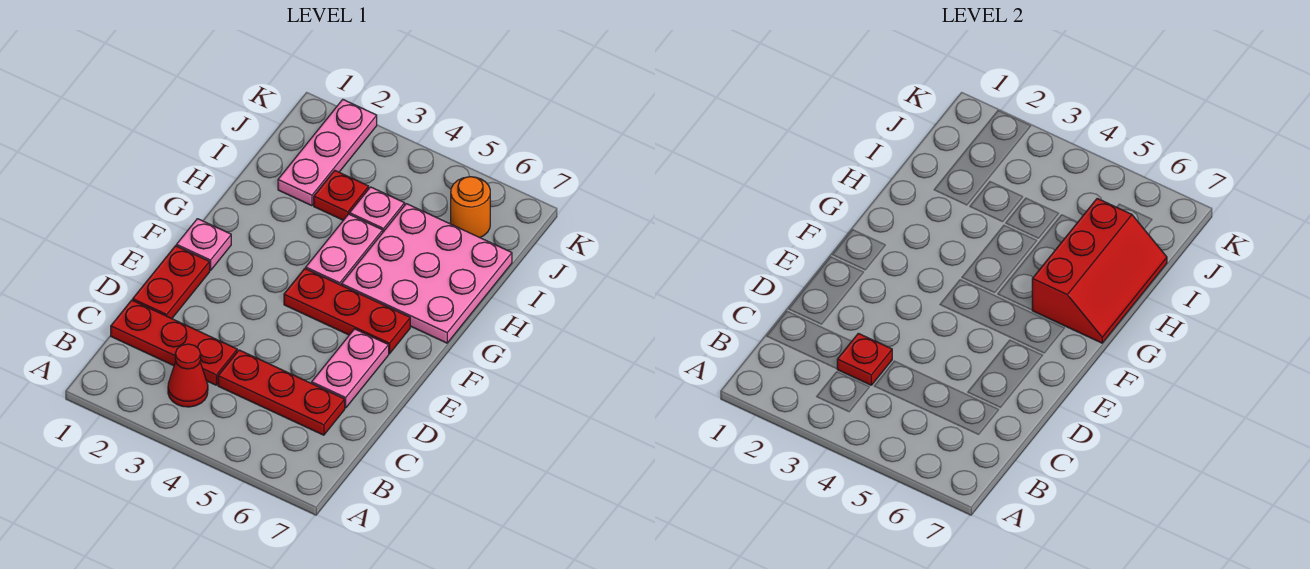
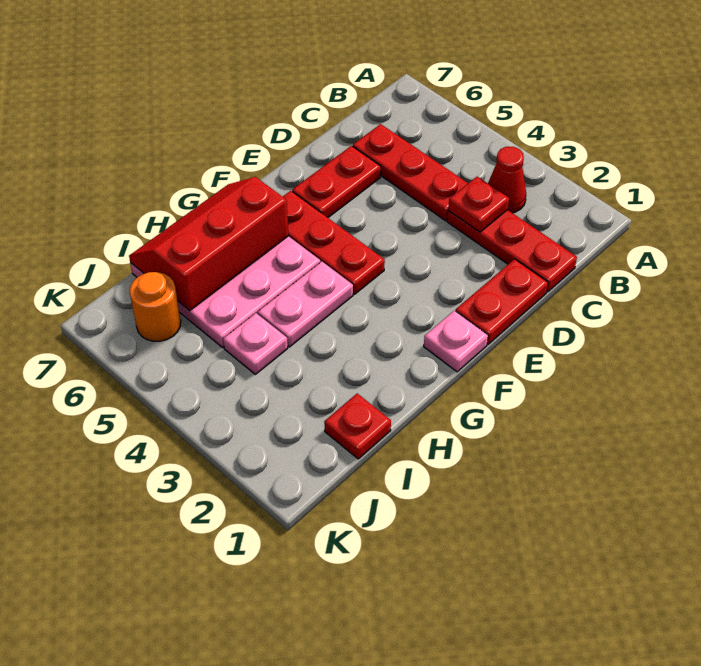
pink plate D6:E6 level 1 -> red plate D6:E6 level 1
pink plate I2:K2 level 1 -> none
red plate I3 level 1 -> red plate I1 level 1

